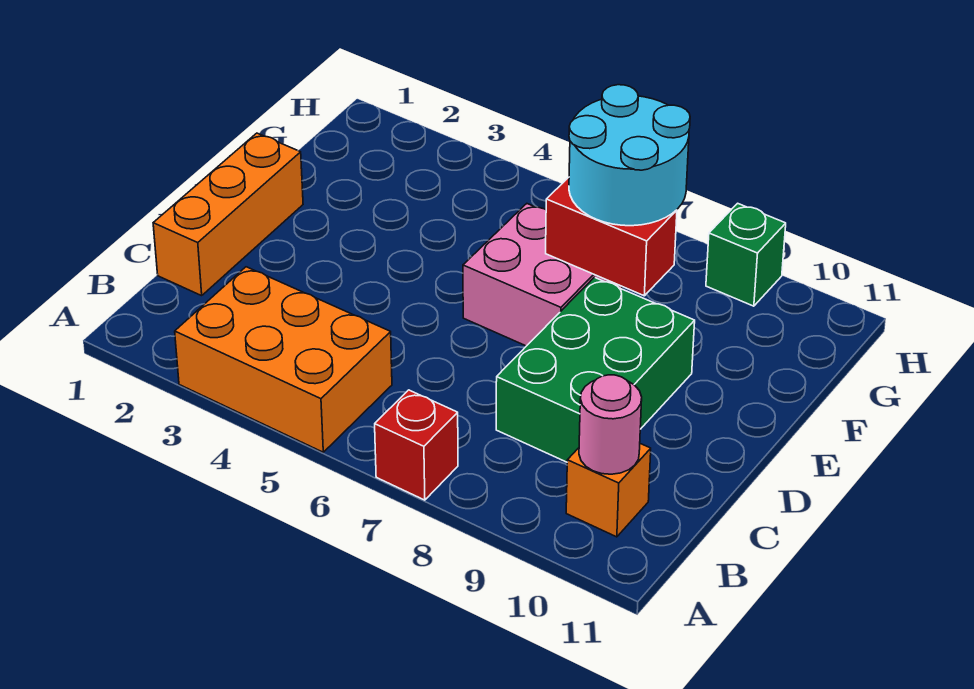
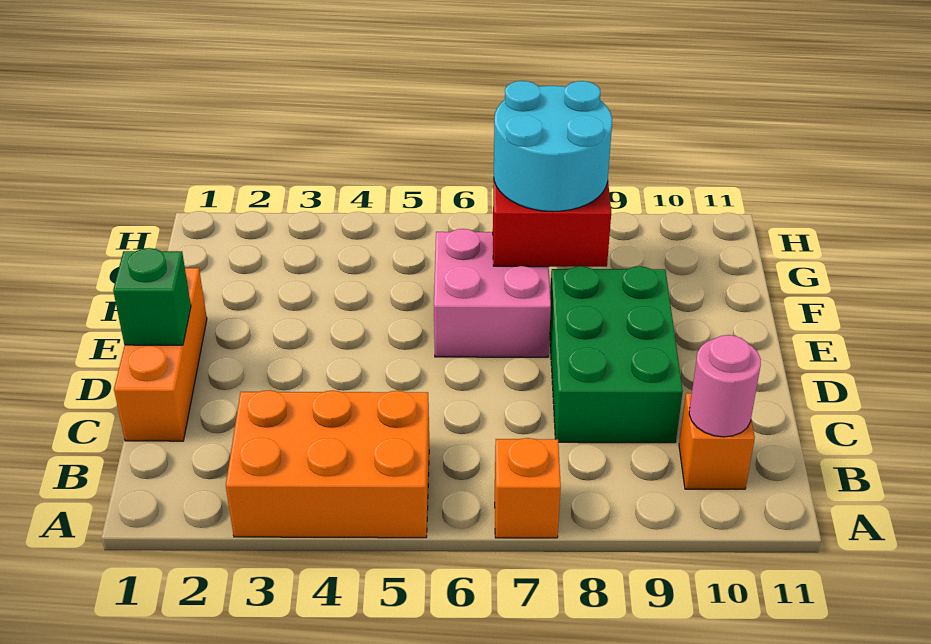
red brick A7 level 1 -> orange brick A7 level 1
green brick H9 level 1 -> green brick D1 level 2

